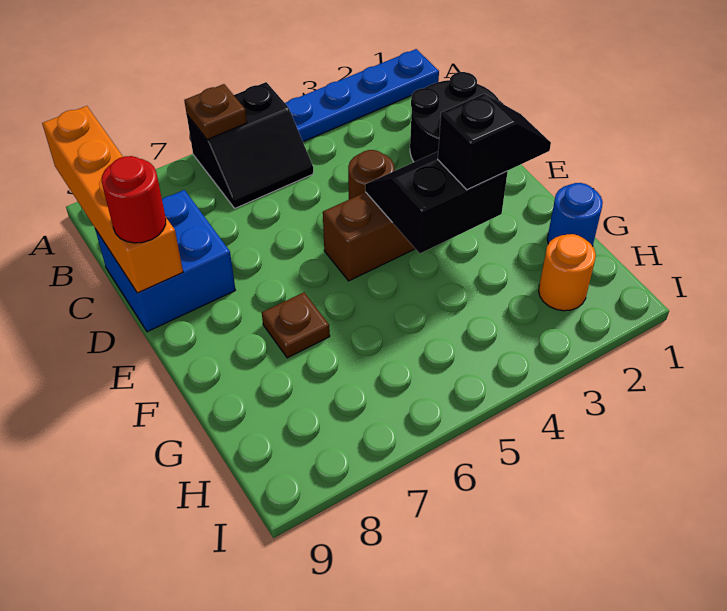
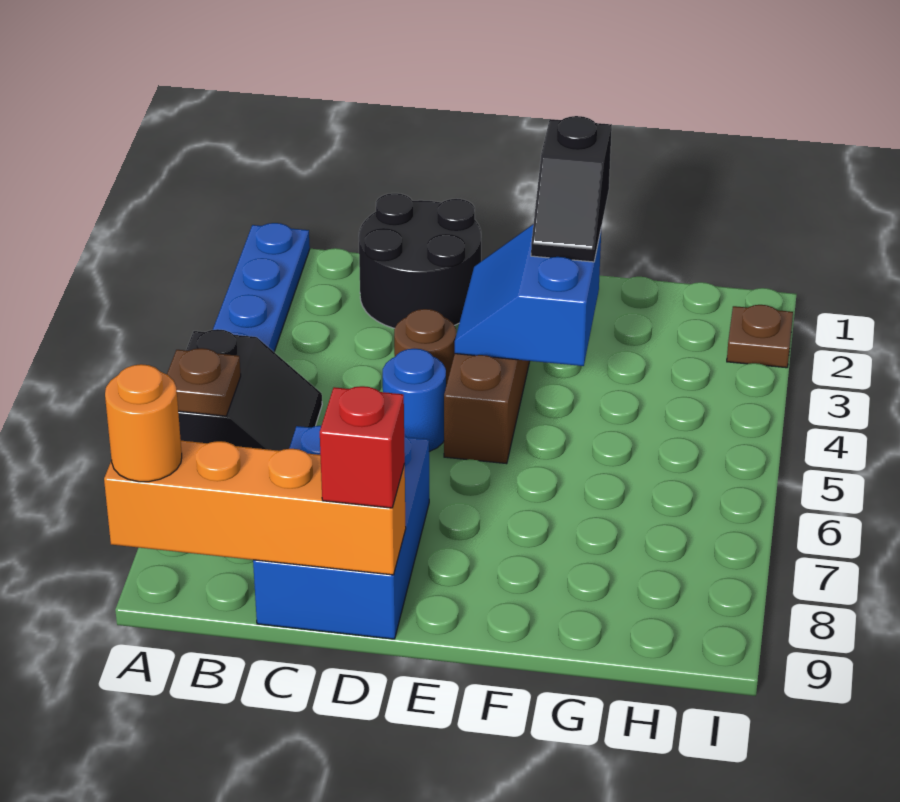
blue brick C8:D9 level 1 -> blue brick C7:D9 level 1
red round brick D9 level 3 -> red brick D9 level 3
black slope E3:F4 level 2 top F -> blue slope E3:F4 level 2 top F
black slope F2:F3 level 3 top 3 -> black slope F2:F3 level 3 top 2
brown plate F7 level 1 -> brown plate I2 level 1
blue round brick G1 level 1 -> blue round brick D5 level 1
orange round brick H2 level 1 -> orange round brick A9 level 3

